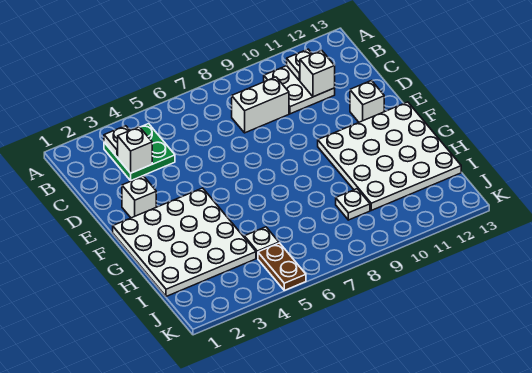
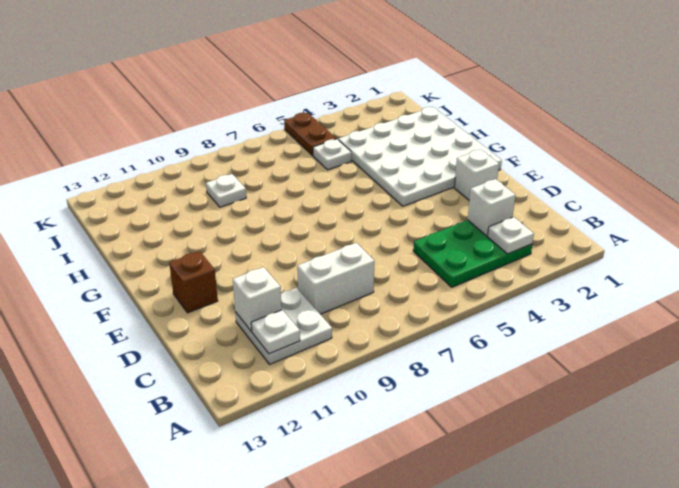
green plate B3:C4 level 1 -> green plate B3:C5 level 1
white brick E12 level 1 -> brown brick E12 level 1
white plate F10:I13 level 1 -> none

